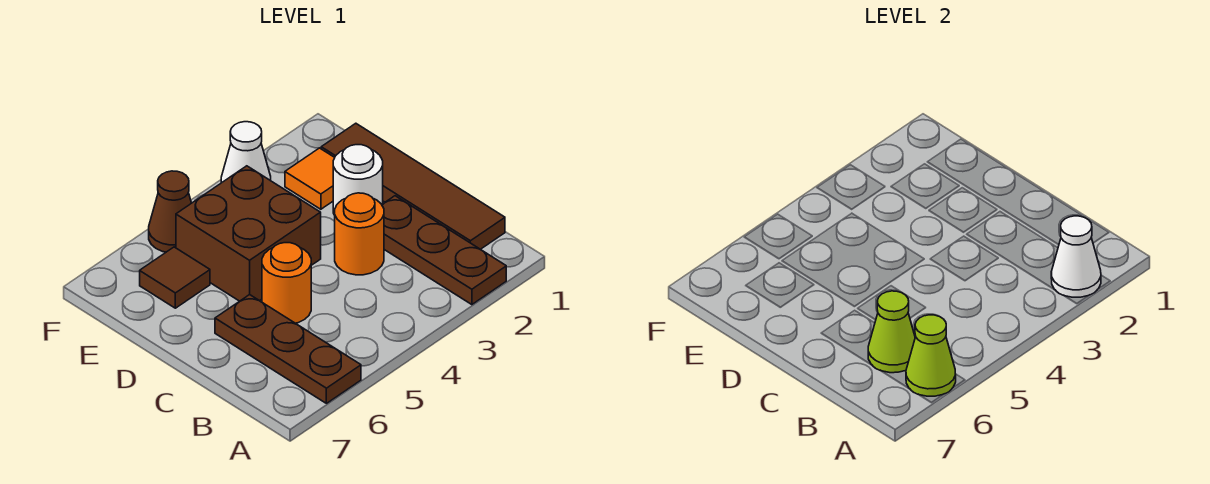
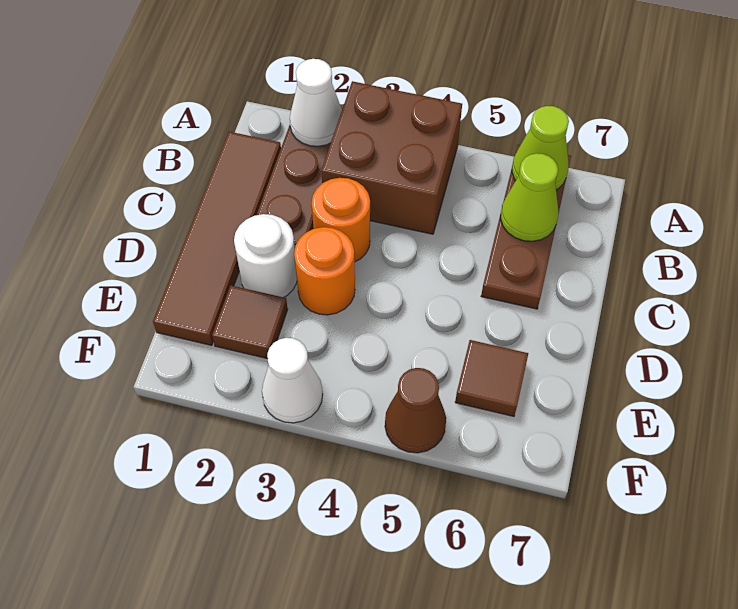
orange round brick C5 level 1 -> orange round brick D3 level 1
brown brick D4:E5 level 1 -> brown brick A3:B4 level 1
orange tile E2 level 1 -> brown tile E2 level 1

